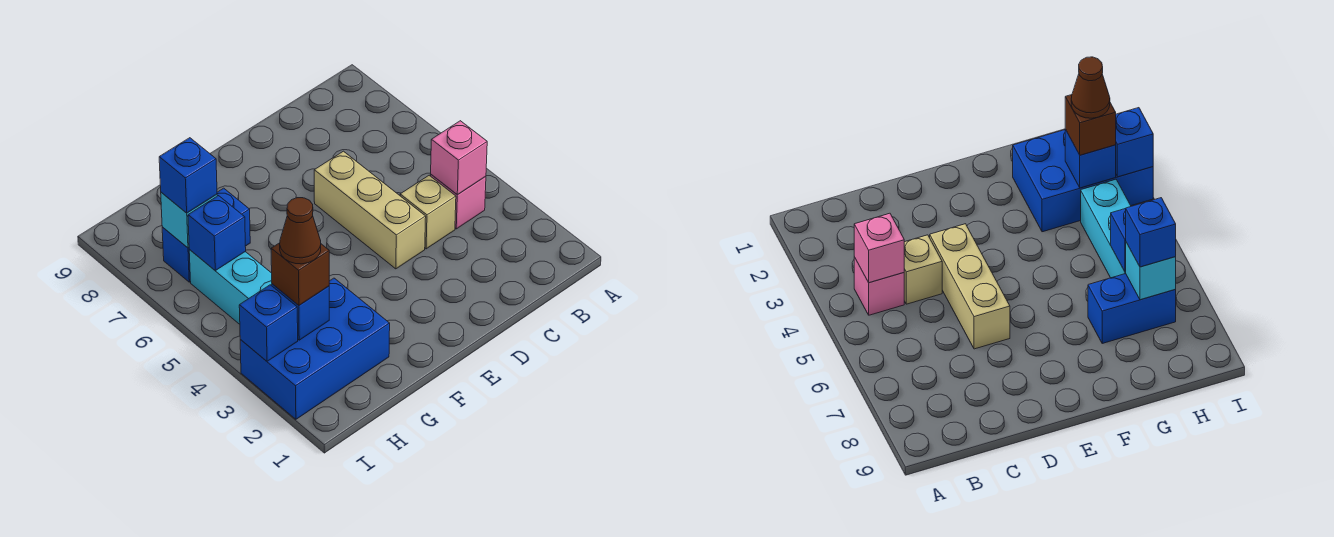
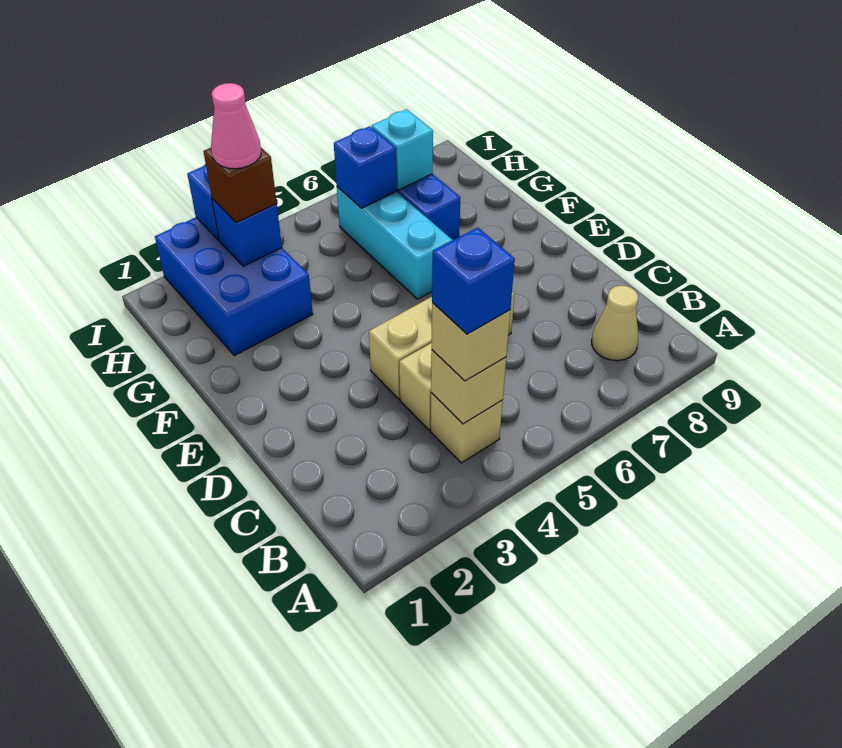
pink brick B4 level 1 -> tan brick B4 level 1
pink brick B4 level 2 -> tan brick B4 level 2
none -> tan brick B4 level 3
none -> tan cone B8 level 1
brown cone H3 level 4 -> pink cone H3 level 4
cyan brick H4:H6 level 1 -> cyan brick F6:H6 level 1
blue brick H7 level 3 -> blue brick B4 level 4

